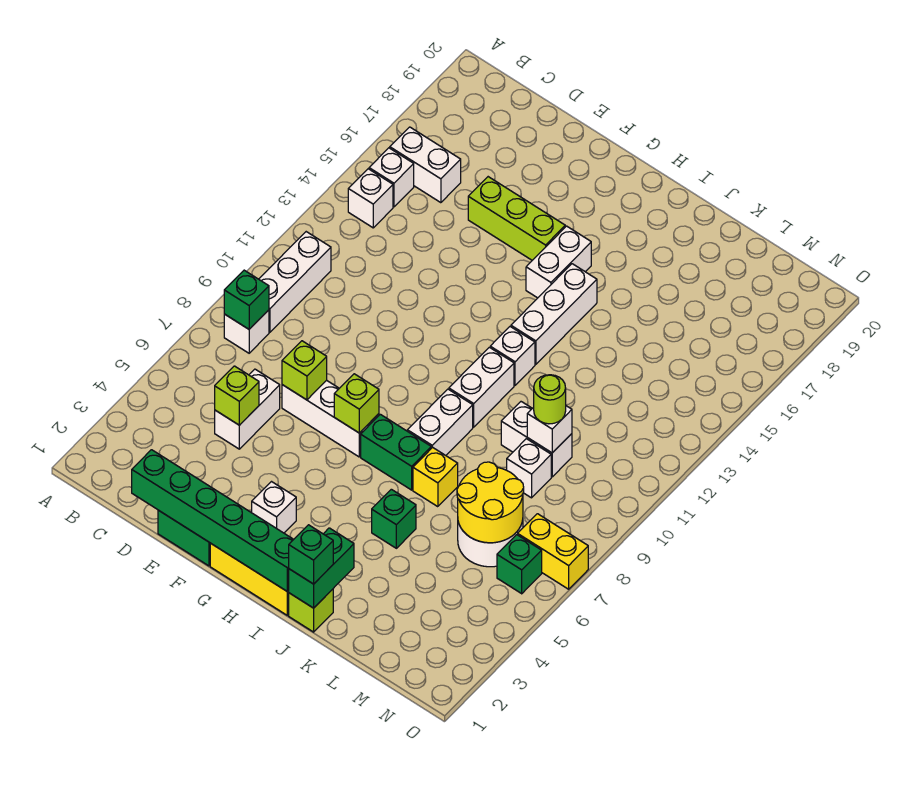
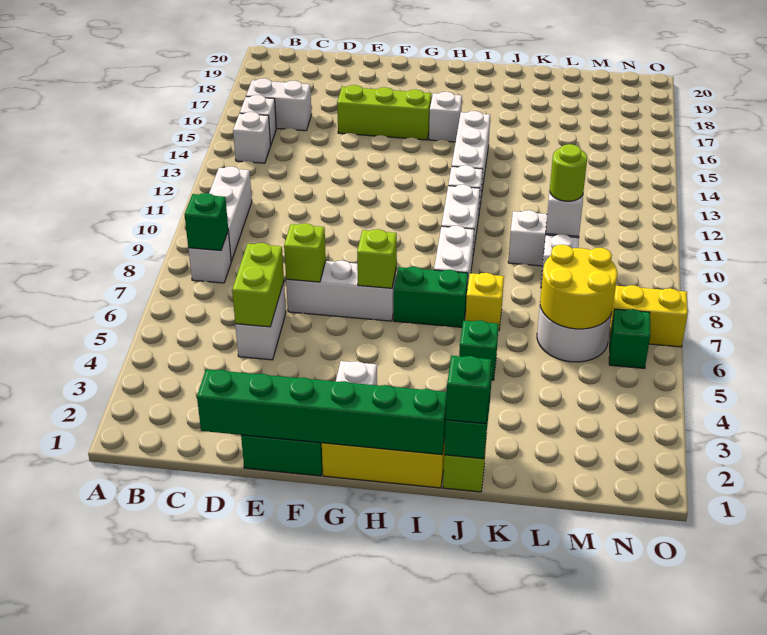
lime brick D5 level 2 -> lime brick D5:D6 level 2
white brick H15:H16 level 1 -> white brick H16 level 1

